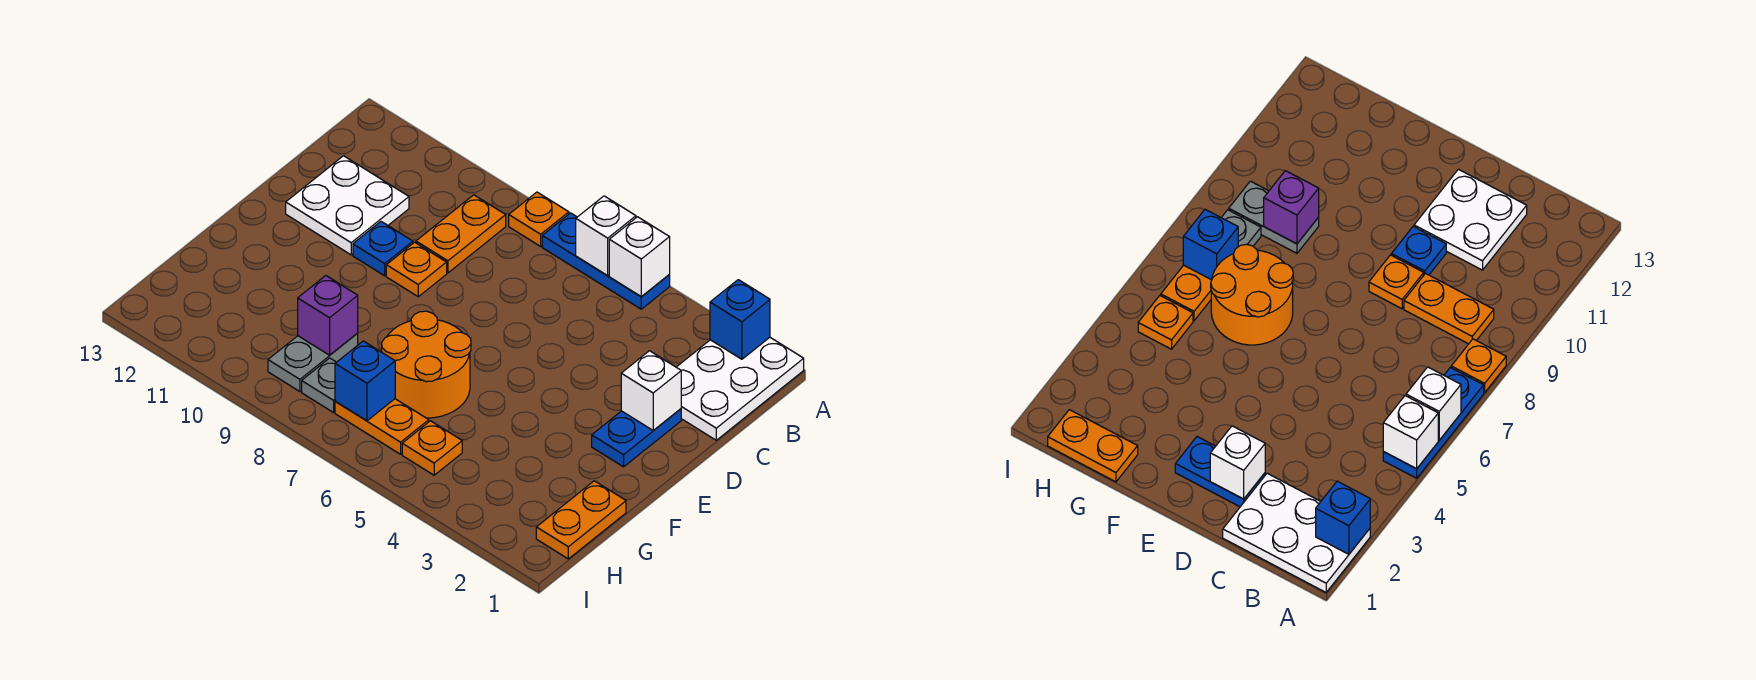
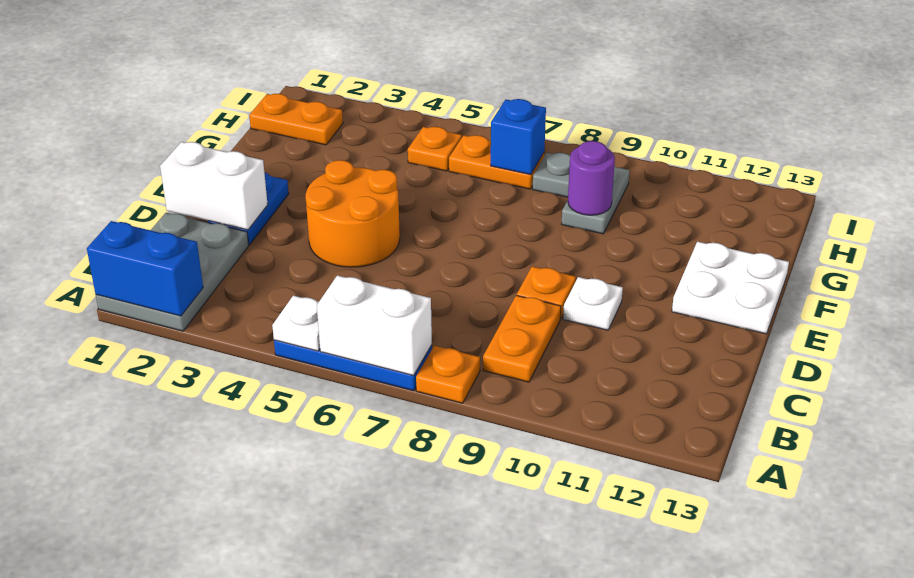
white plate A1:C2 level 1 -> grey plate A1:C2 level 1
blue brick A2 level 2 -> blue brick A1:A2 level 2
white brick A5 level 2 -> white plate A5 level 2
white brick A6 level 2 -> white brick A6:A7 level 2
white plate C11:D12 level 1 -> white plate E12:F13 level 1
white brick D2 level 2 -> white brick D1:D2 level 2
blue plate D10 level 1 -> white plate D10 level 1
orange round brick F6:G7 level 1 -> orange round brick D4:E5 level 1
orange plate G1:H1 level 1 -> orange plate H1:H2 level 1
purple brick G9 level 2 -> purple round brick G9 level 2

